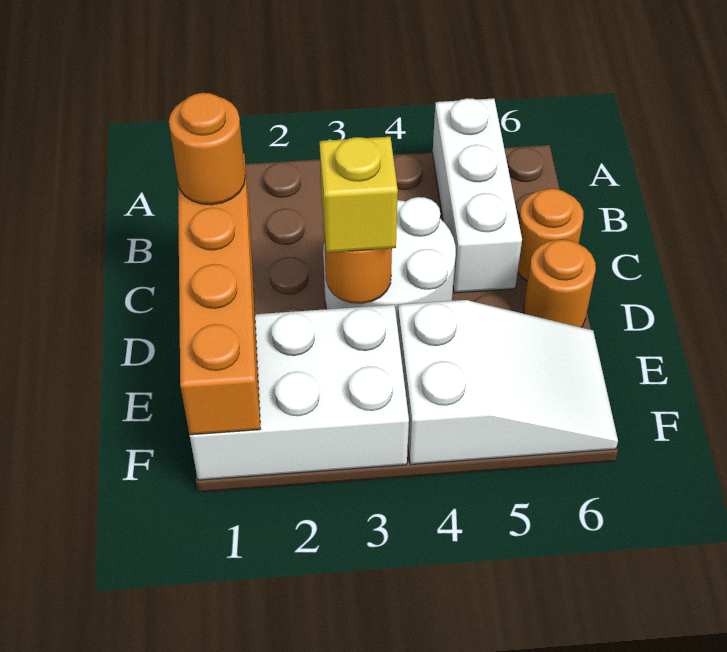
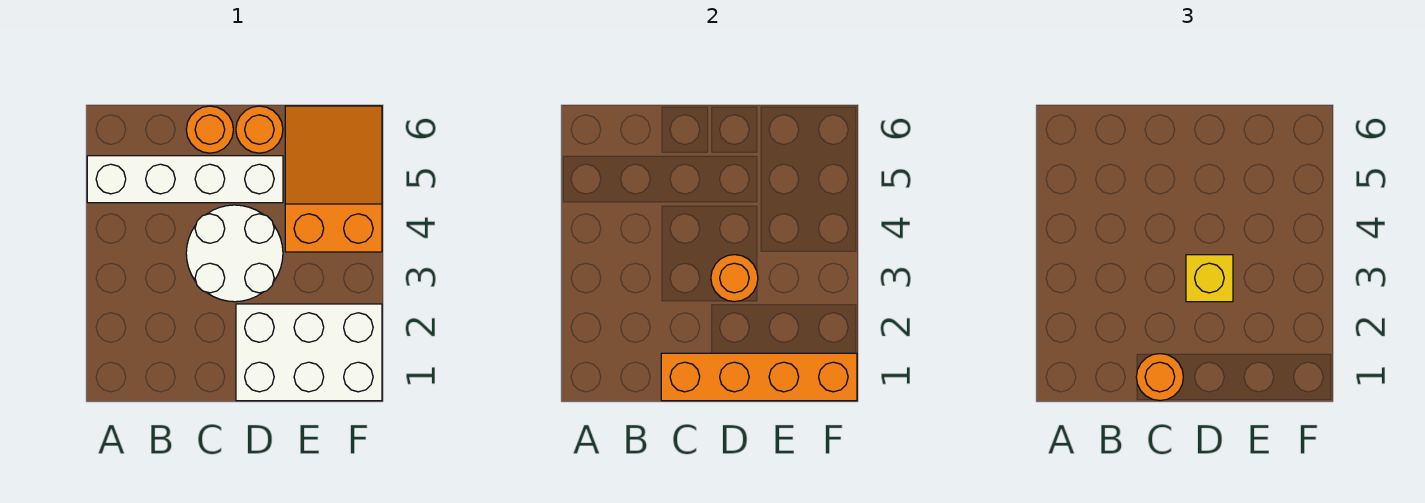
white brick A5:C5 level 1 -> white brick A5:D5 level 1
white brick E1:F3 level 1 -> white brick D1:F2 level 1
white slope E4:F6 level 1 top 4 -> orange slope E4:F6 level 1 top 4

